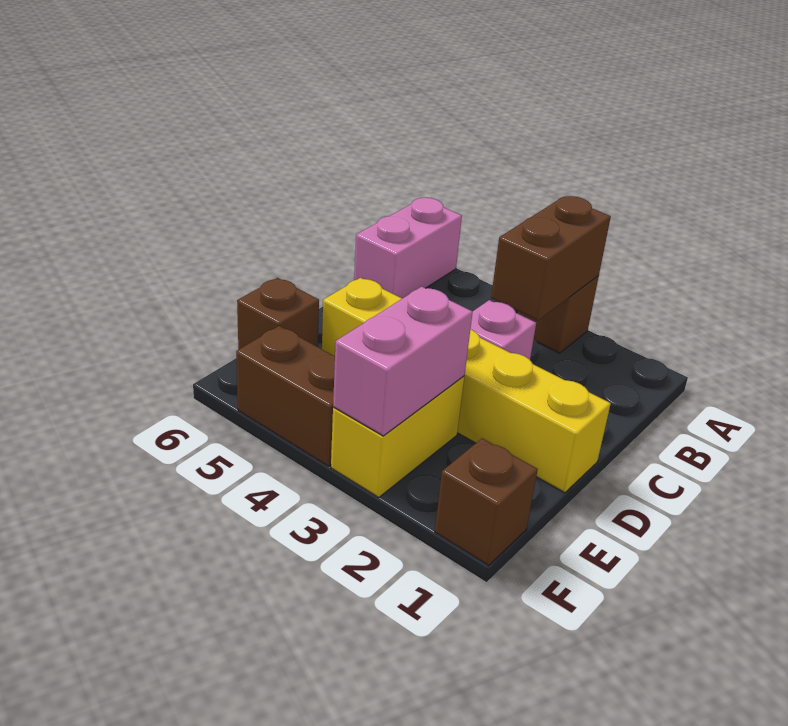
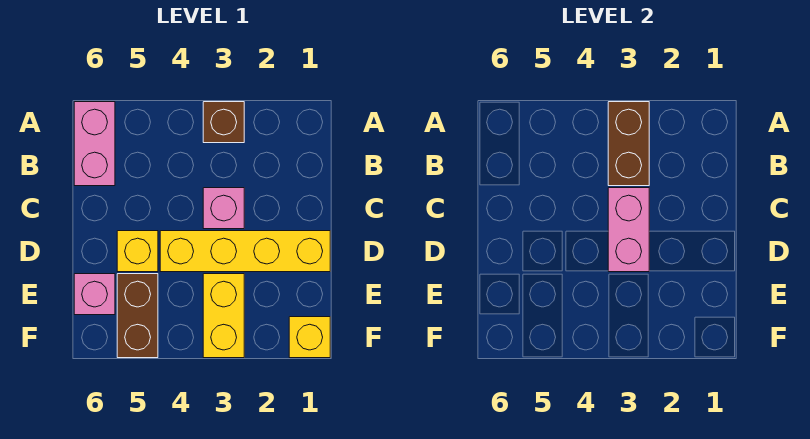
pink brick E3:F3 level 2 -> pink brick C3:D3 level 2
brown brick E6 level 1 -> pink brick E6 level 1
brown brick F1 level 1 -> yellow brick F1 level 1
brown brick F4:F5 level 1 -> brown brick E5:F5 level 1

